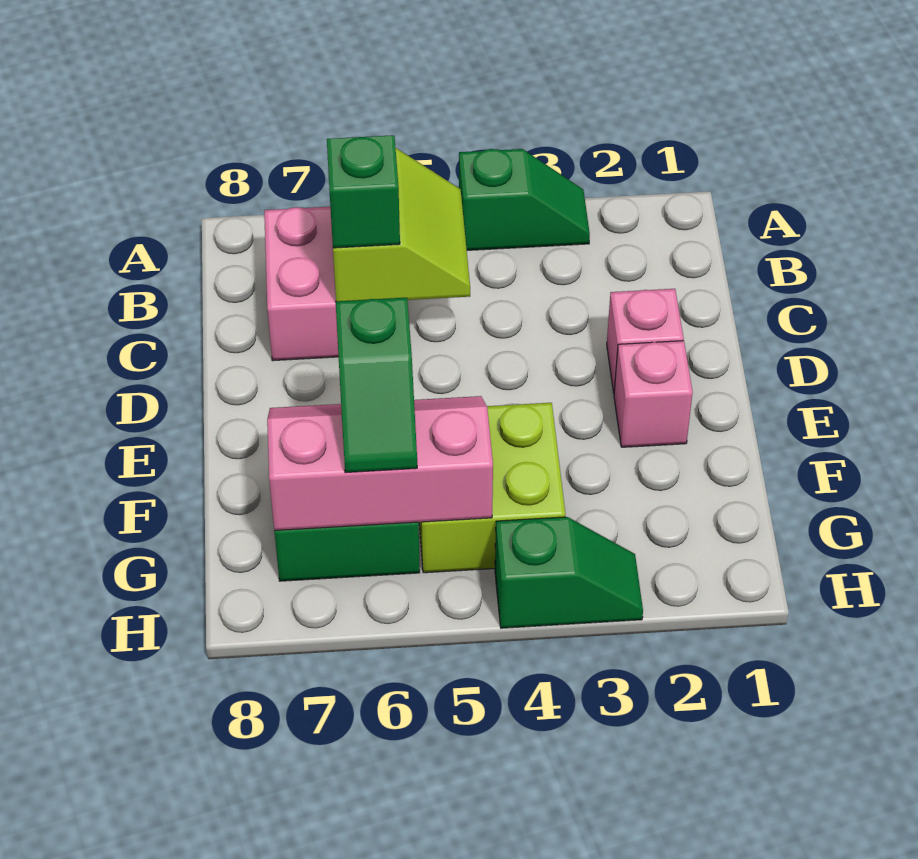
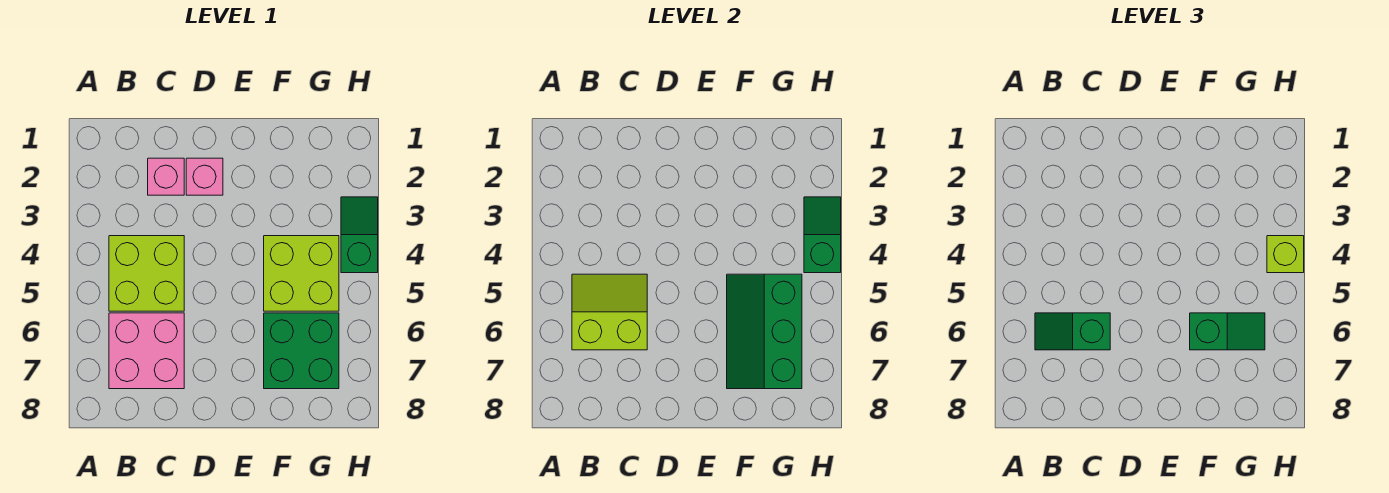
green slope A3:A4 level 1 top 4 -> green slope H3:H4 level 2 top 4
none -> lime brick B4:C5 level 1
pink brick E2 level 1 -> pink brick C2 level 1
pink slope F5:G7 level 2 top G -> green slope F5:G7 level 2 top G
none -> lime brick H4 level 3

